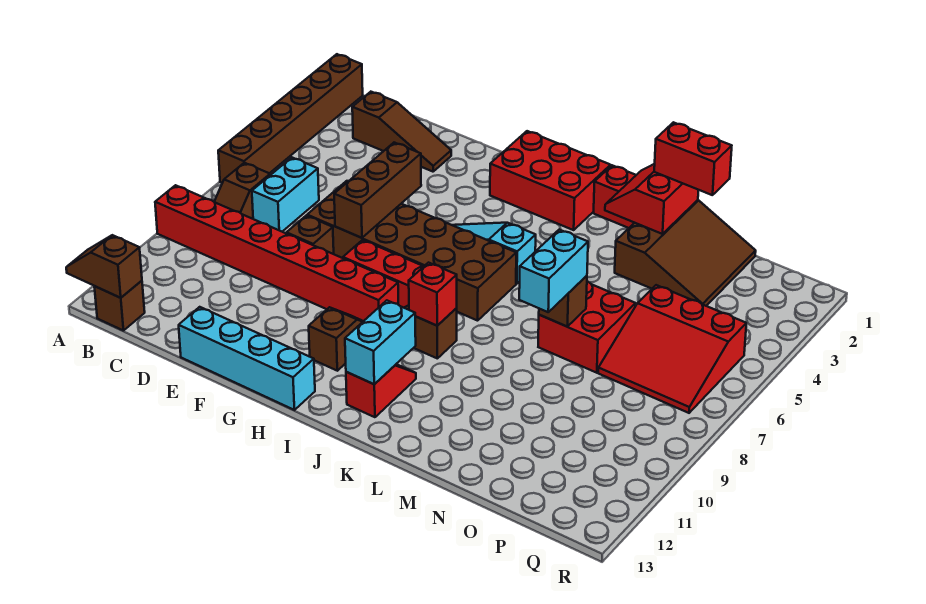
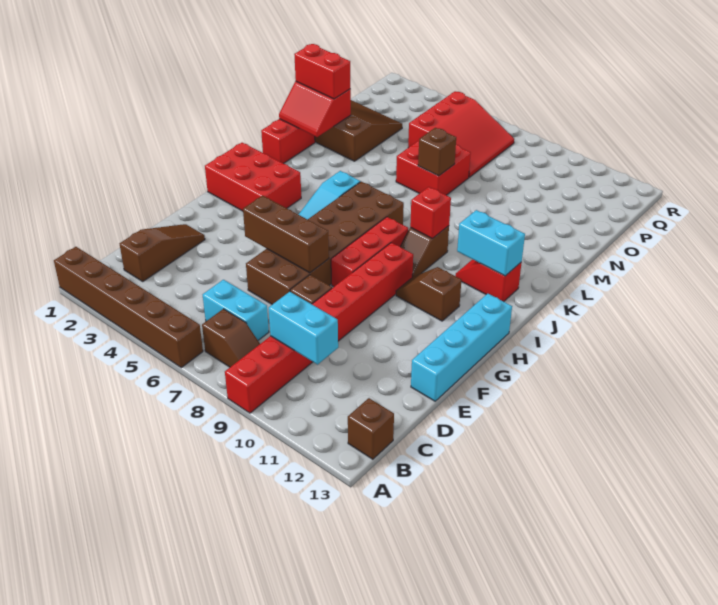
brown slope A13:B13 level 2 top B -> none
red brick H1:J2 level 1 -> red brick H1:I3 level 1
red brick M1:N1 level 3 -> red brick M1:M2 level 3
cyan brick M7:M8 level 3 -> cyan brick C9:C10 level 2

